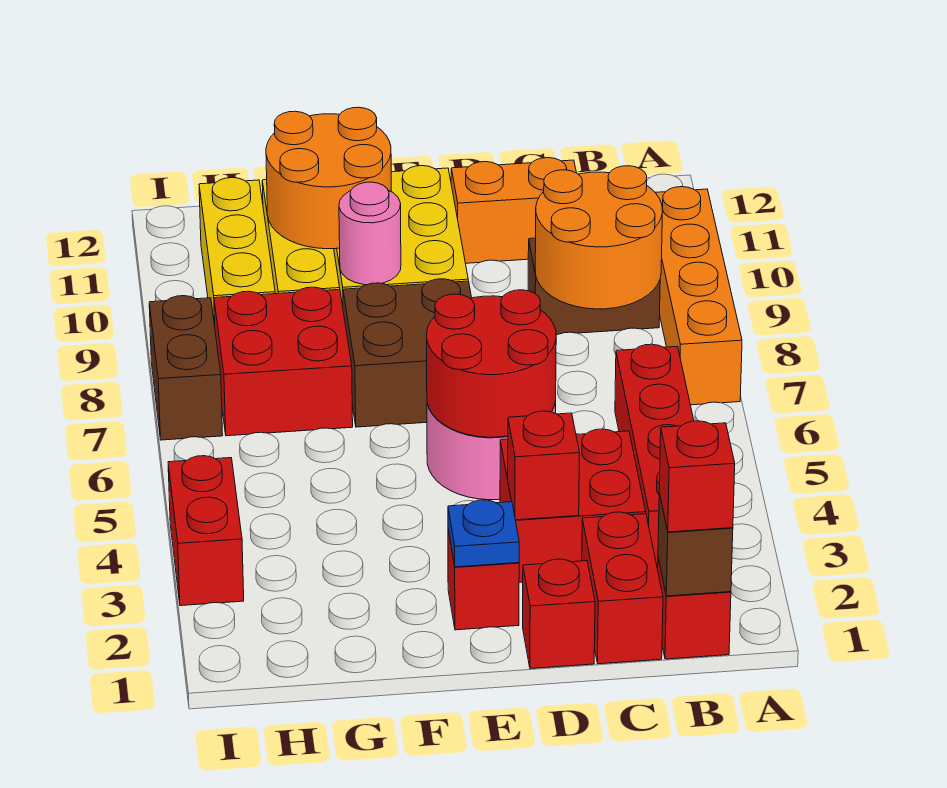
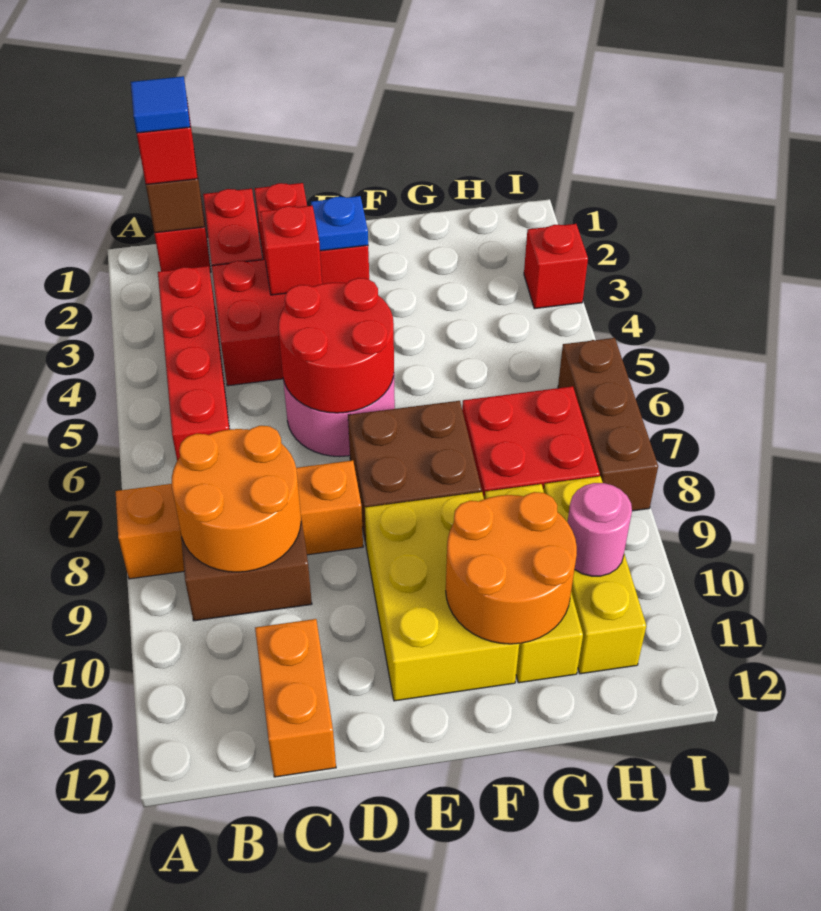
orange brick A7:A10 level 1 -> orange brick A8:D8 level 1
none -> blue tile B1 level 4
orange brick C11:D11 level 1 -> orange brick C11:C12 level 1
pink round brick F9 level 2 -> pink round brick H10 level 2
red brick I3:I4 level 1 -> red brick I3 level 1
brown brick I7:I8 level 1 -> brown brick I6:I8 level 1

